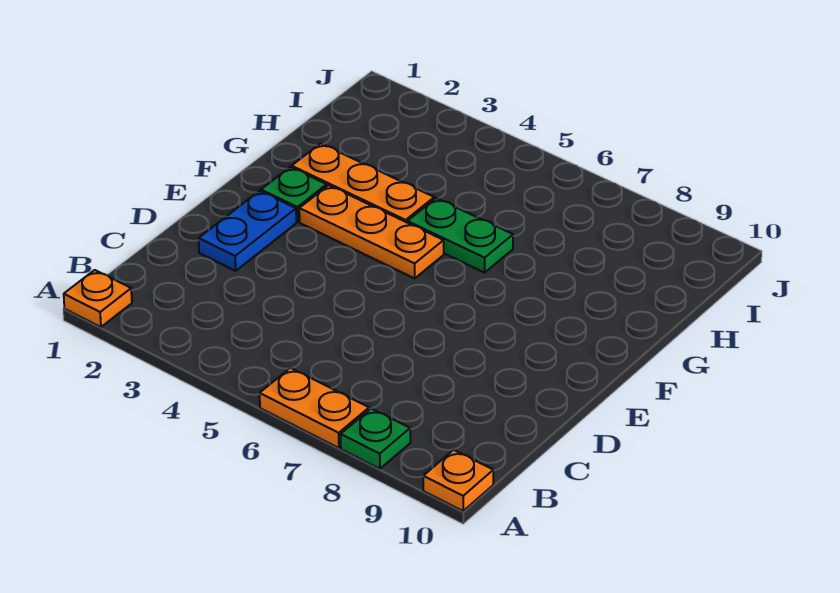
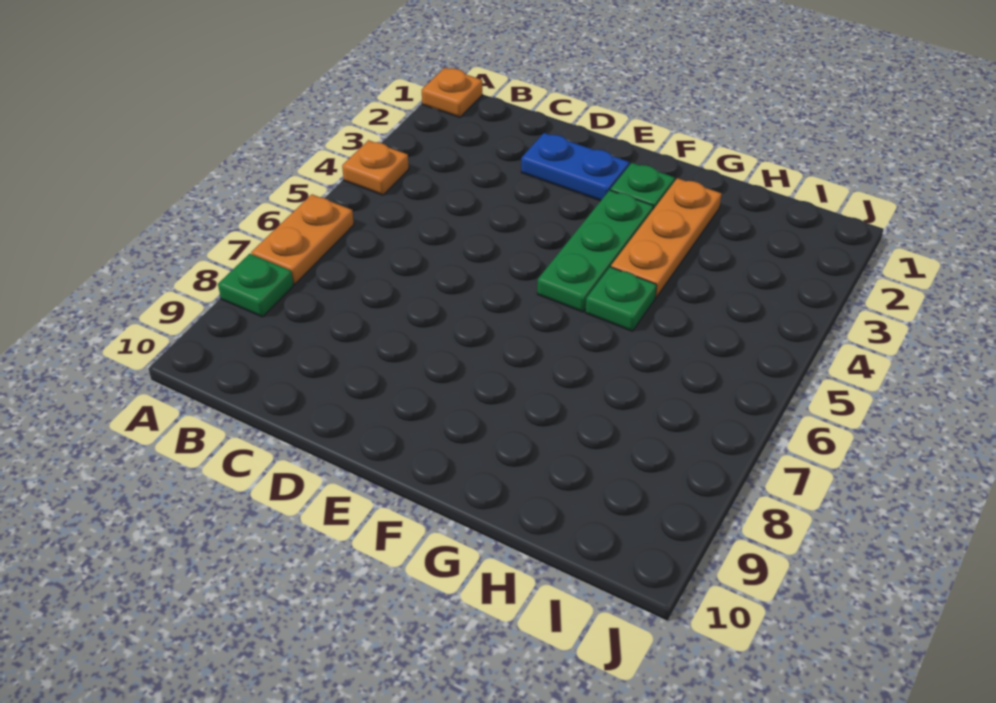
orange plate A10 level 1 -> orange plate A4 level 1
orange plate F3:F5 level 1 -> green plate F3:F5 level 1
green plate G5:G6 level 1 -> green plate G5 level 1

